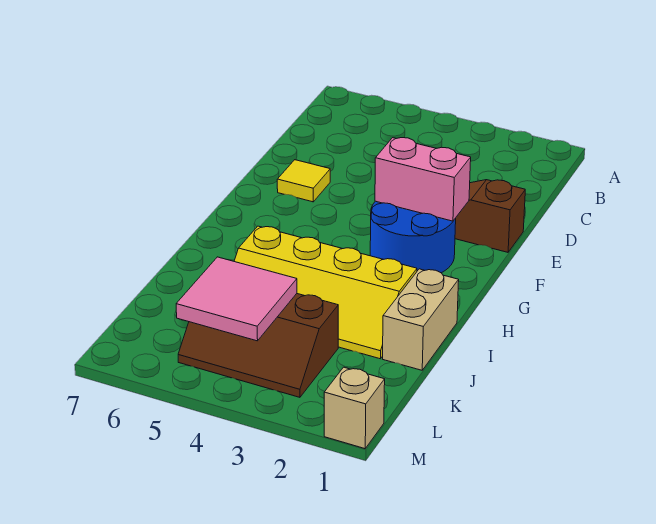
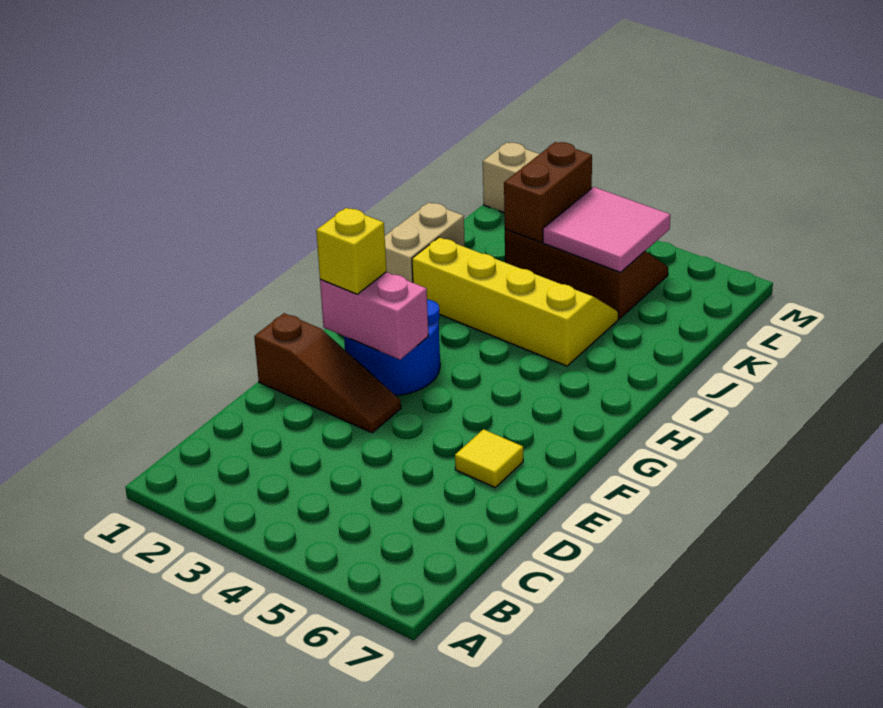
none -> yellow brick F2 level 3
none -> brown brick K3:L3 level 2

